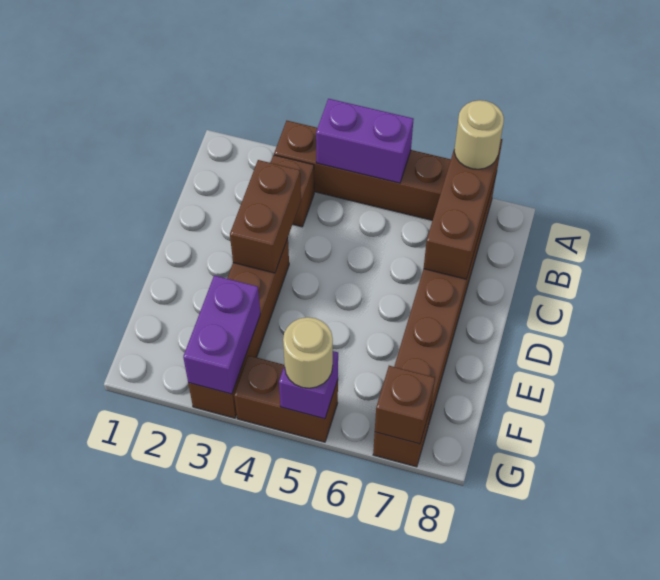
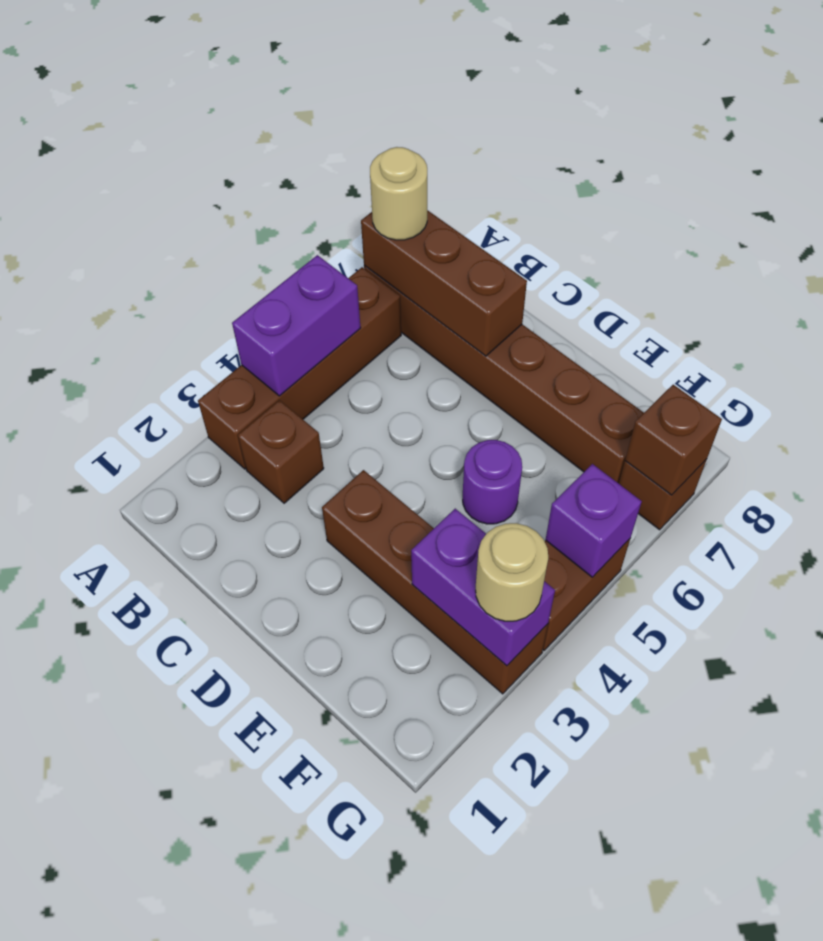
brown brick C3:D3 level 2 -> none
none -> purple round brick E5 level 1
tan round brick G5 level 3 -> tan round brick G3 level 3

